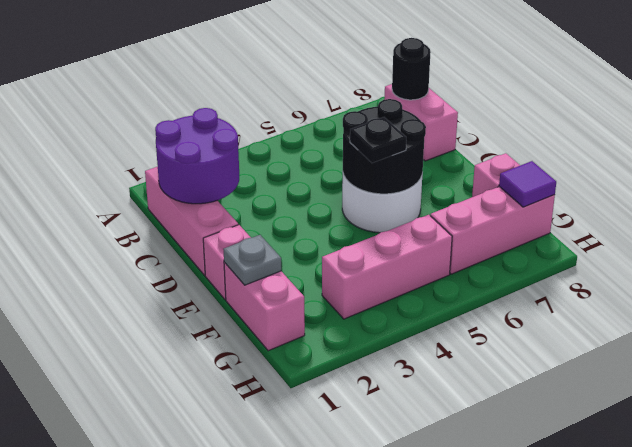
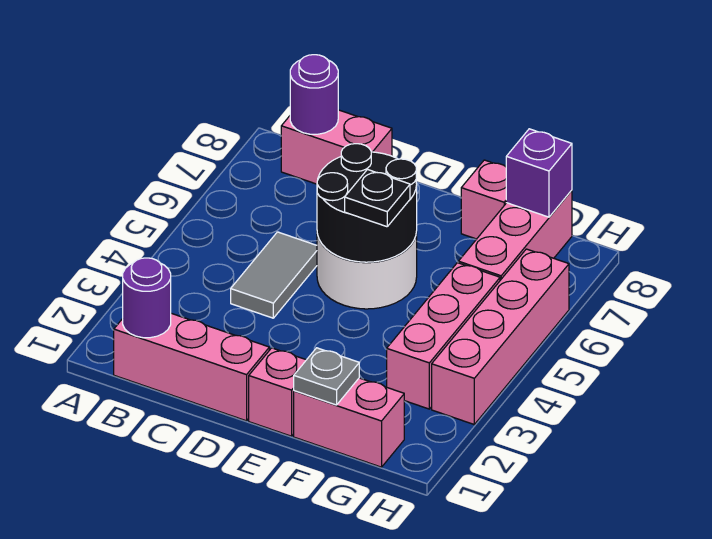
purple round brick B1:C2 level 2 -> purple round brick B1 level 2
black round brick B8 level 2 -> purple round brick B8 level 2
none -> grey tile C4:C5 level 1
purple tile G8 level 2 -> purple brick G8 level 2
none -> pink brick H3:H6 level 1

